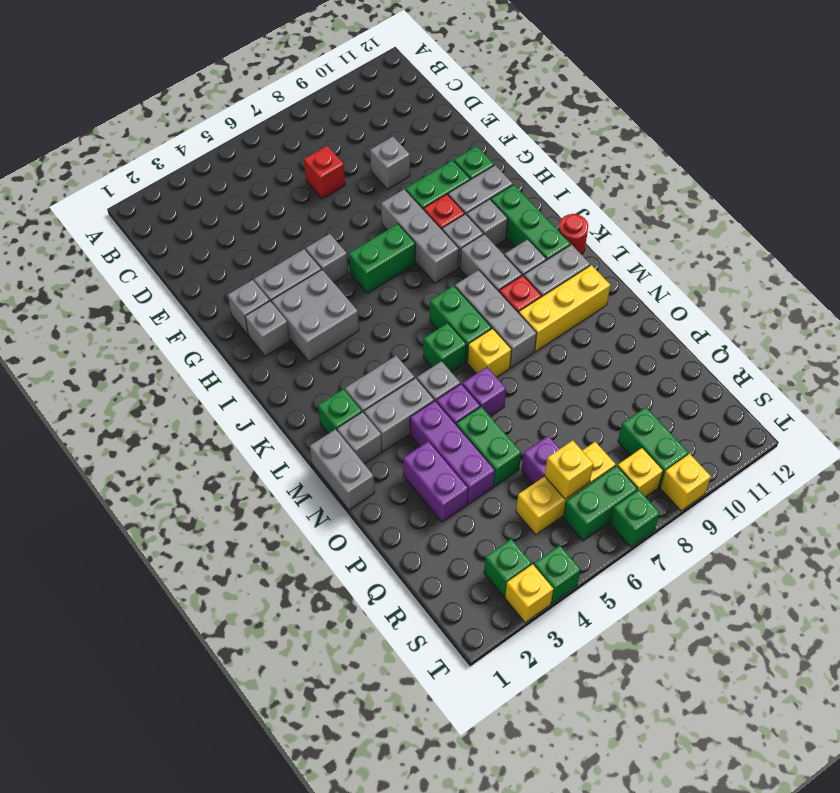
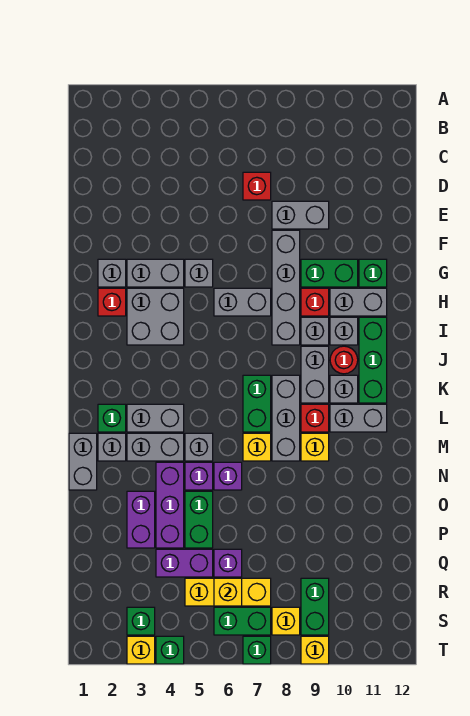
grey brick E9 level 1 -> grey brick E8:E9 level 1
grey brick G8:I8 level 1 -> grey brick F8:I8 level 1
grey brick H2 level 1 -> red brick H2 level 1
green brick H6:H7 level 1 -> grey brick H6:H7 level 1
red round brick K12 level 1 -> red round brick J10 level 1
green brick L6 level 1 -> none
yellow brick M9:M11 level 1 -> yellow brick M9 level 1
none -> purple brick Q4:Q5 level 1

